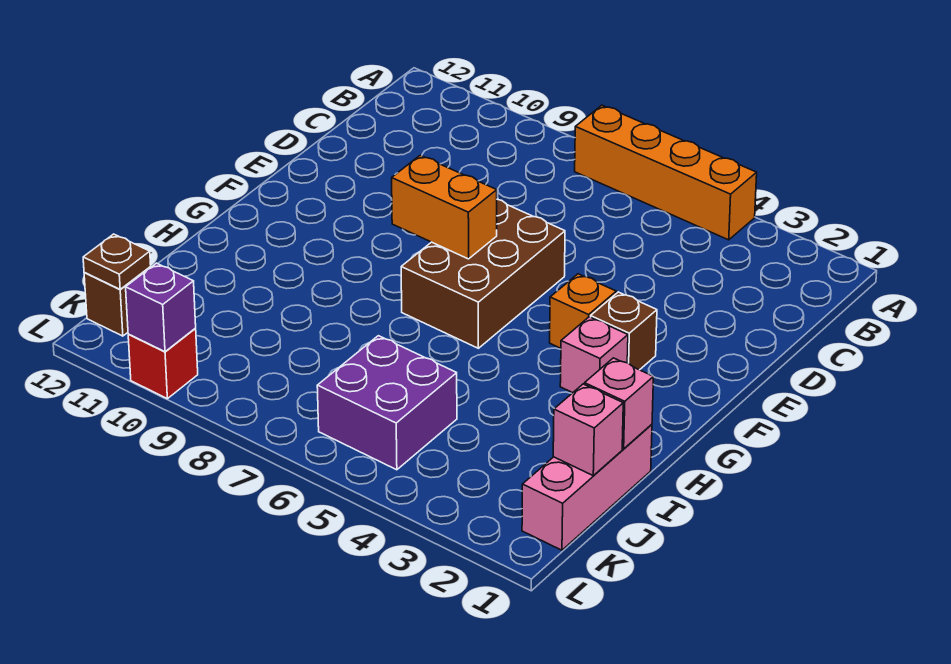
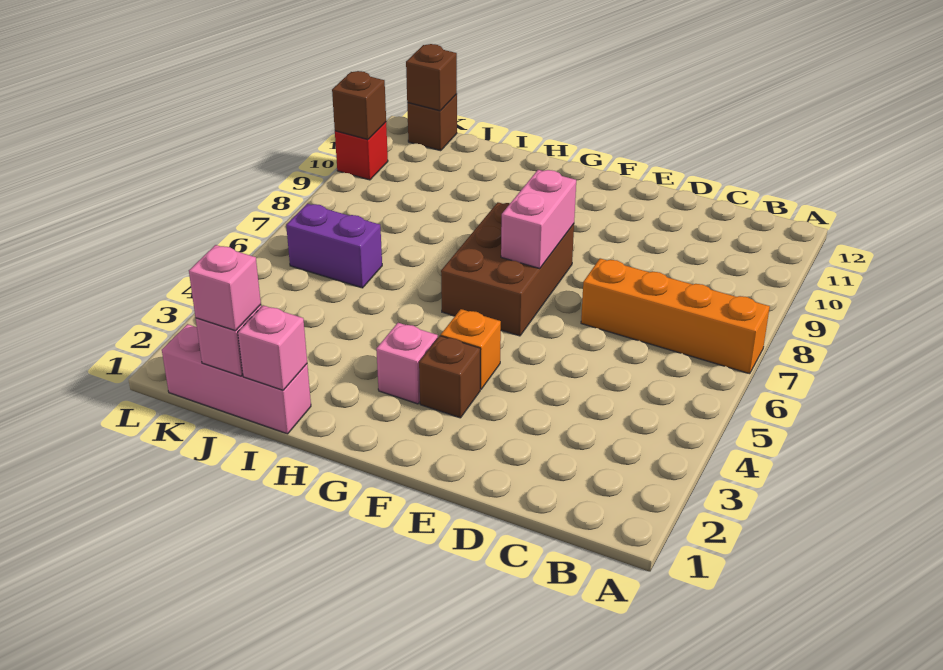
orange brick A4:A7 level 1 -> orange brick A7:D7 level 1
brown brick E6:G7 level 1 -> brown brick F6:G8 level 1
orange brick F7:F8 level 2 -> pink brick F7:F8 level 2
none -> pink brick J1 level 3
purple brick J5:K6 level 1 -> purple brick J6:K6 level 1
brown plate K12 level 2 -> brown brick K12 level 2
purple brick L10 level 2 -> brown brick L10 level 2

